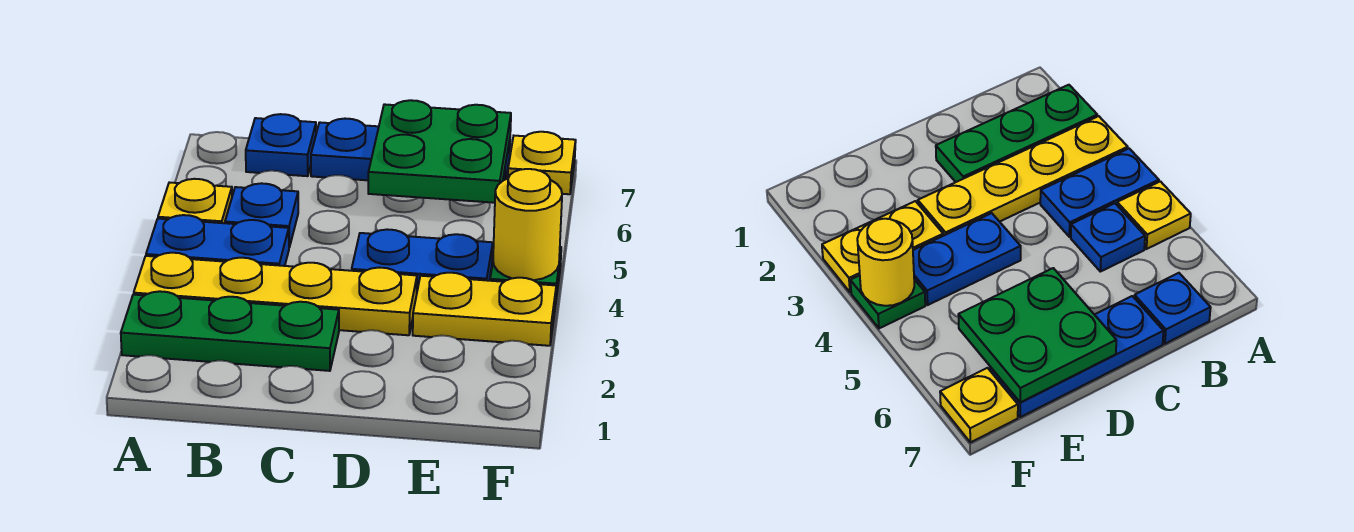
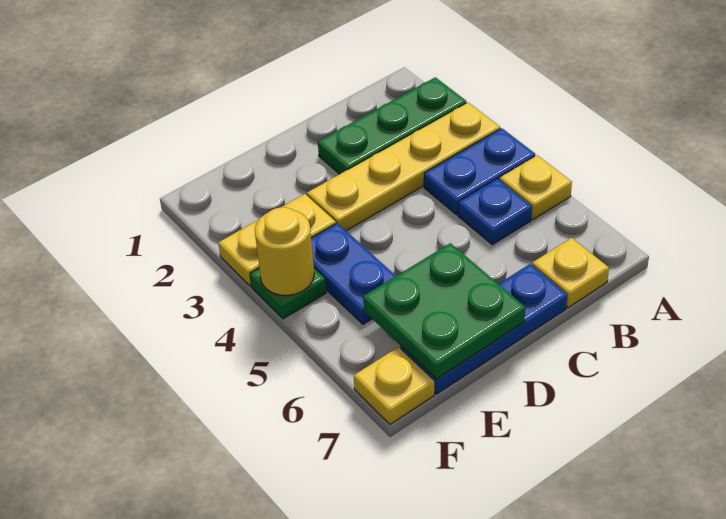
blue plate B7 level 1 -> yellow plate B7 level 1
blue plate D4:E4 level 1 -> blue plate E4:E5 level 1

